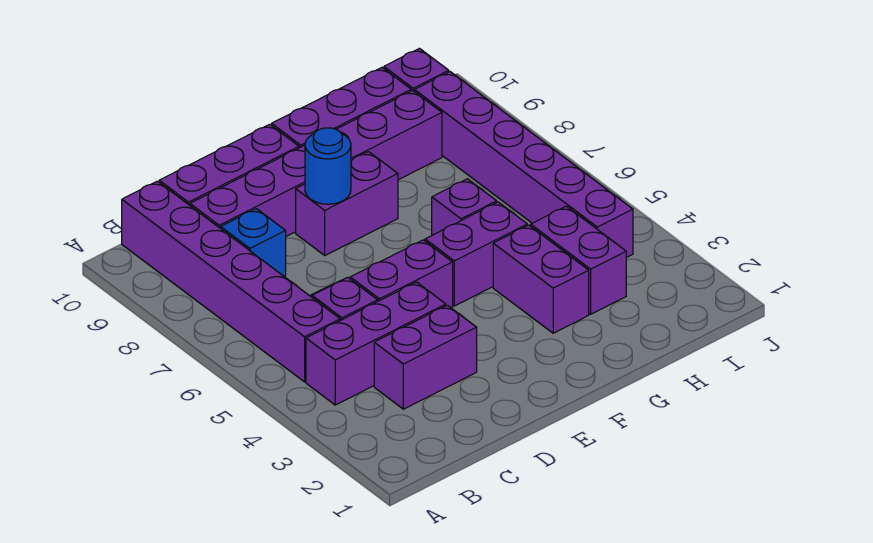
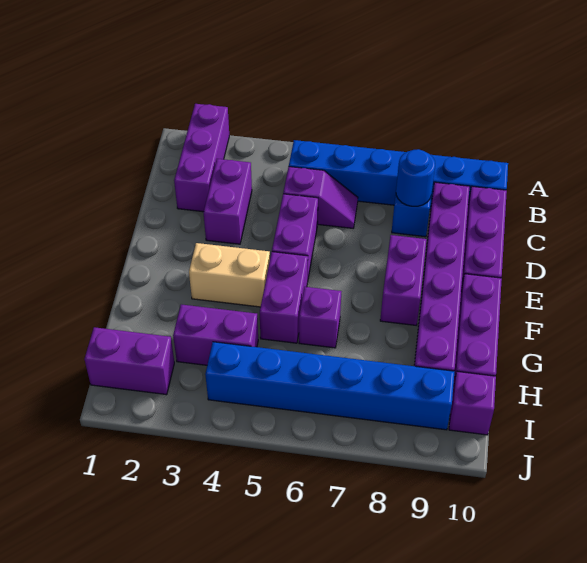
purple brick B4:D4 level 1 -> purple brick A2:C2 level 1
purple brick B5:B10 level 1 -> blue brick B5:B10 level 1
blue round brick E8 level 2 -> blue round brick C8 level 2
none -> tan brick F3:F4 level 1
purple brick G3:G4 level 1 -> purple brick I1:I2 level 1
purple brick I4:I9 level 1 -> blue brick I4:I9 level 1

